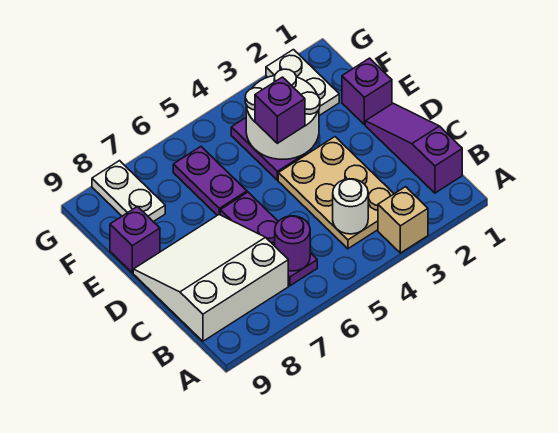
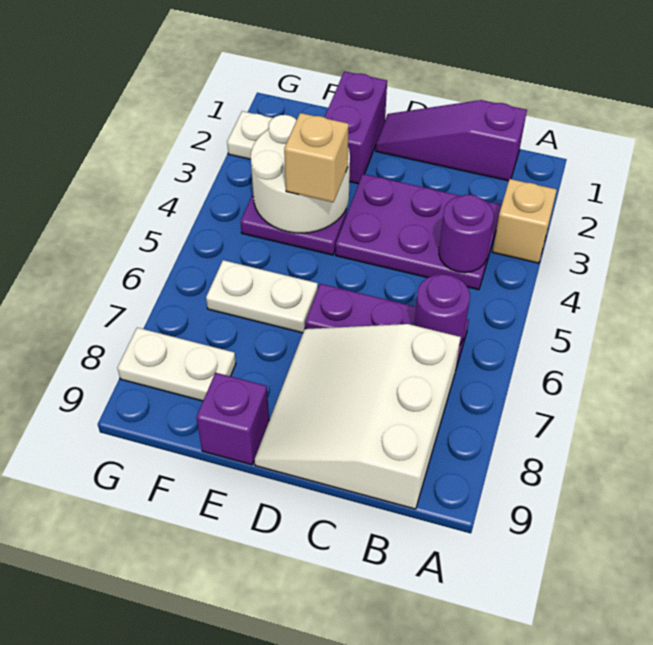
tan plate B3:D4 level 1 -> purple plate B3:D4 level 1
white round brick B4 level 2 -> purple round brick B4 level 2
purple brick E1 level 1 -> purple brick E1:E2 level 1
purple brick E4 level 3 -> tan brick E4 level 3
purple plate E6:F6 level 1 -> white plate E6:F6 level 1

